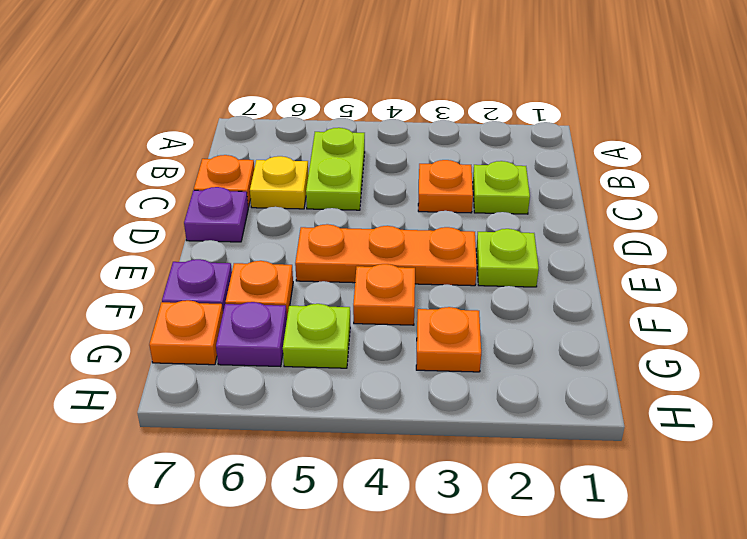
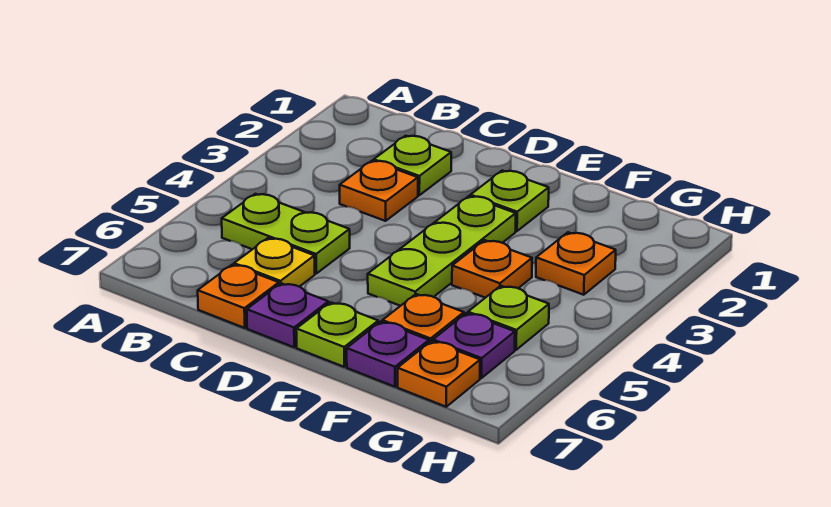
orange plate E3:E5 level 1 -> lime plate E3:E5 level 1
none -> lime plate E7 level 1

